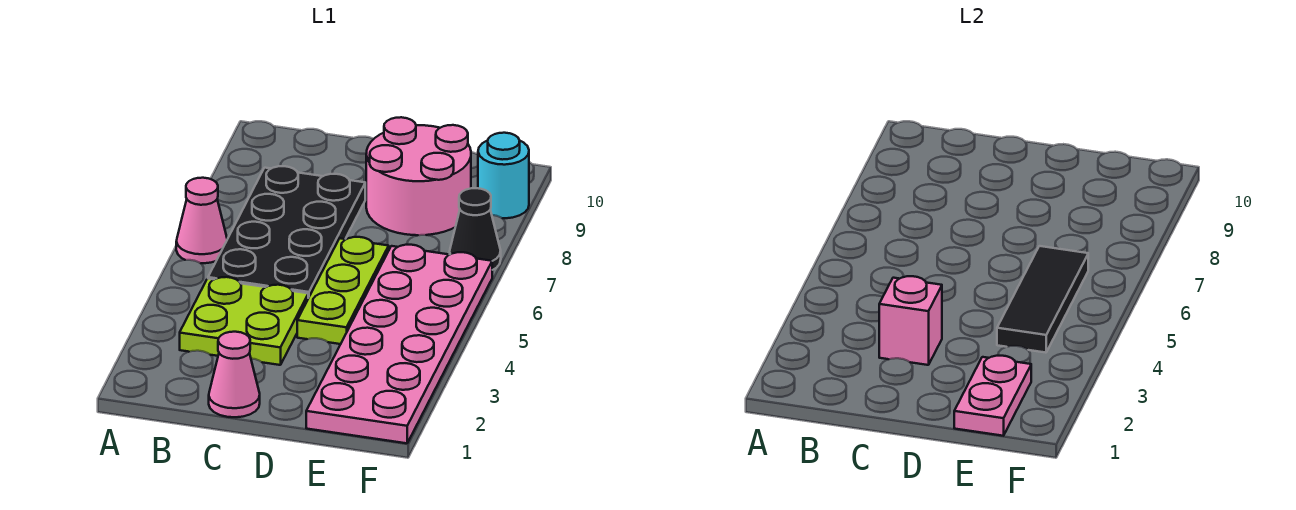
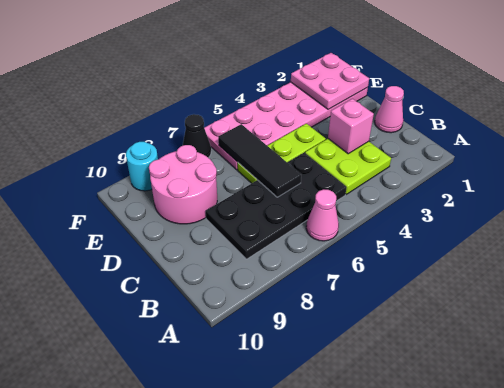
pink plate E1:E2 level 2 -> pink plate E1:F2 level 2
black tile E4:E6 level 2 -> black tile C6:E6 level 2

